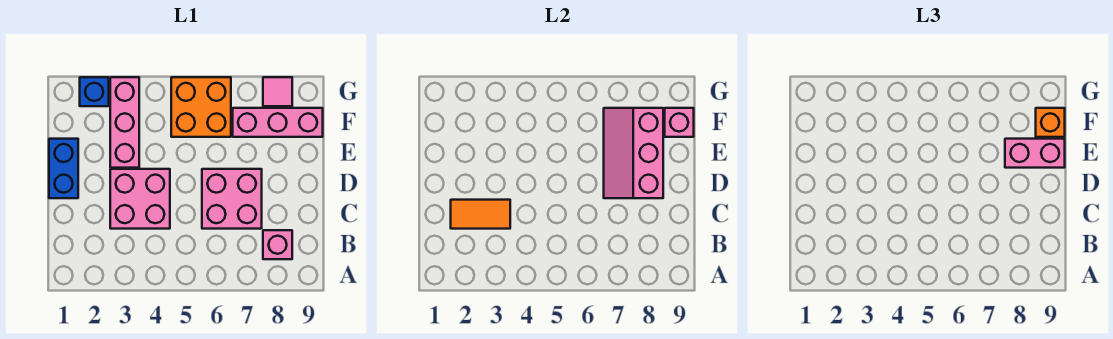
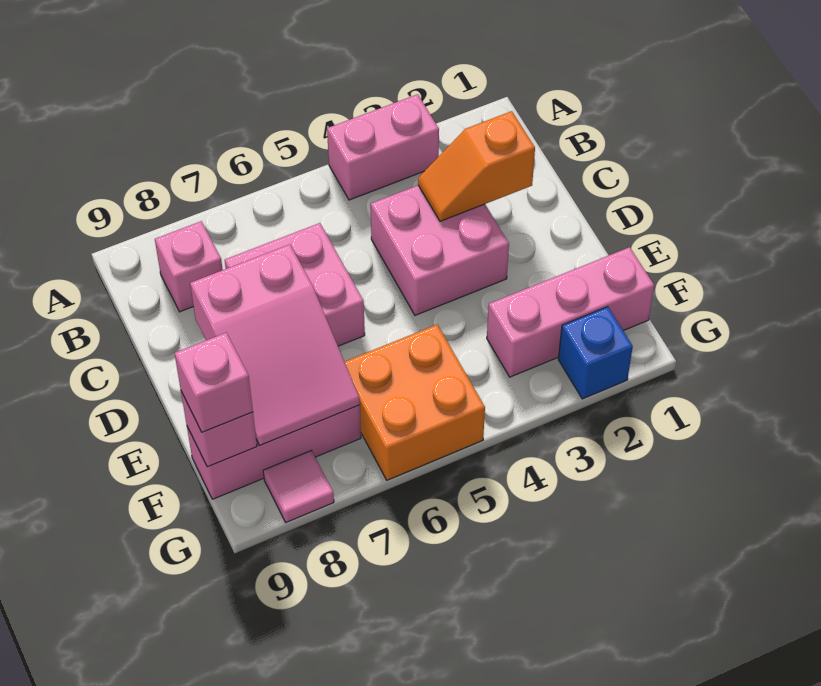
orange tile C2:C3 level 2 -> orange slope C2:C3 level 2 top 2
blue brick D1:E1 level 1 -> none
pink slope D7:F8 level 2 top 8 -> pink slope D7:F8 level 2 top D
pink brick E3:G3 level 1 -> pink brick F1:F3 level 1
pink brick E8:E9 level 3 -> pink brick A3:A4 level 1
orange brick F9 level 3 -> pink brick F9 level 3

